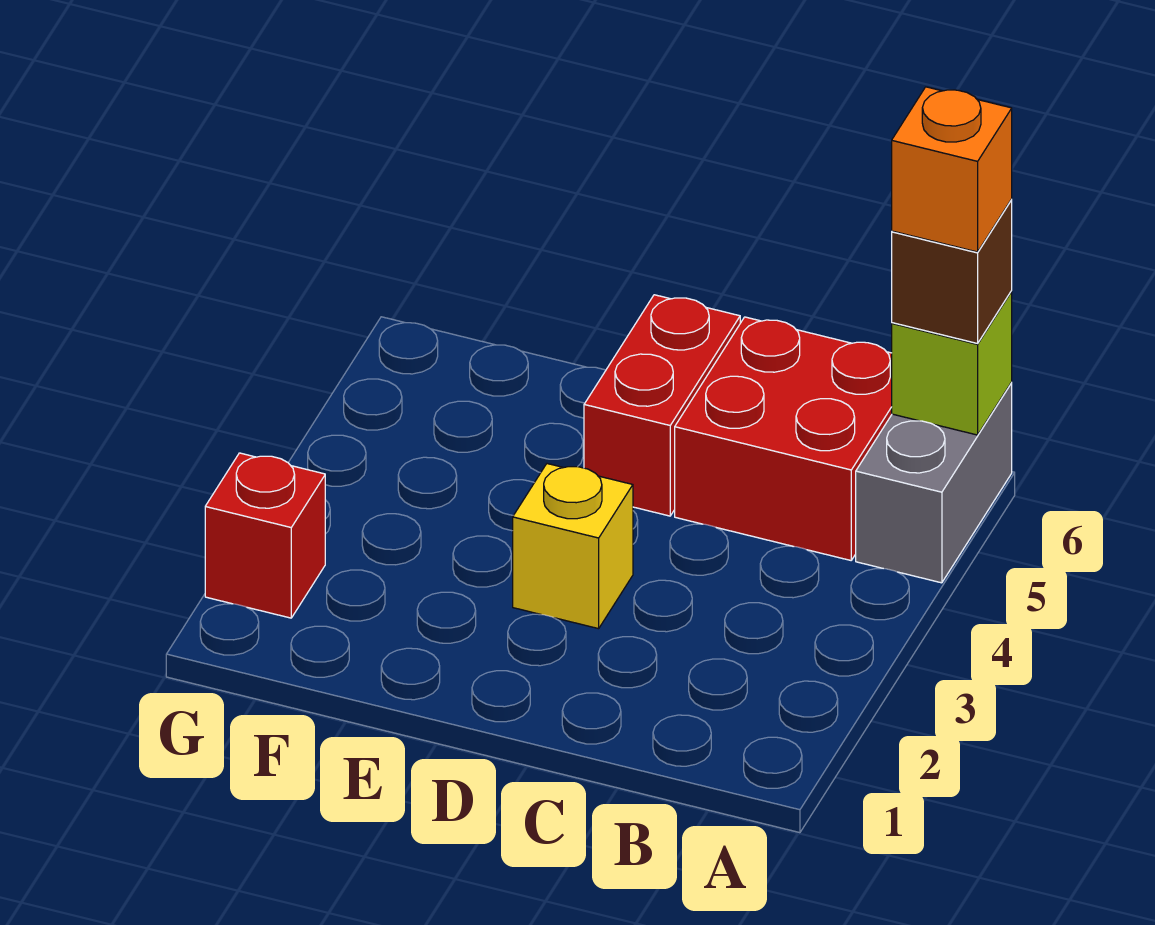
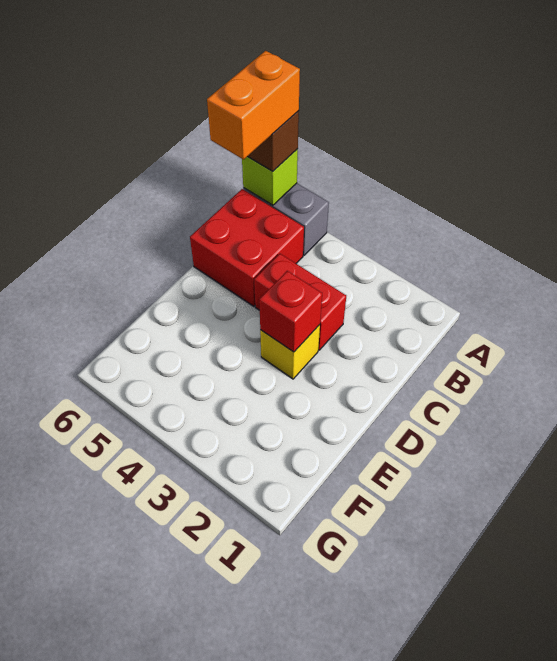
orange brick A6 level 4 -> orange brick A6:B6 level 4
red brick D5:D6 level 1 -> red brick C3:C4 level 1
red brick G2 level 1 -> red brick D3 level 2

